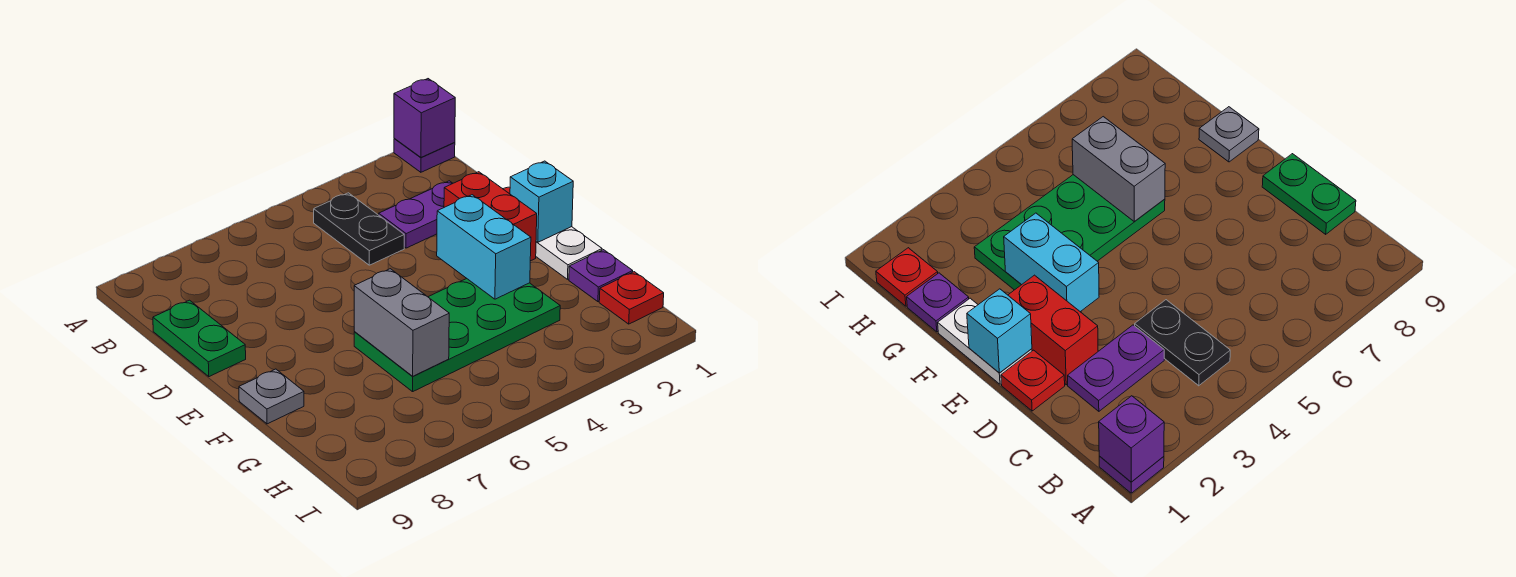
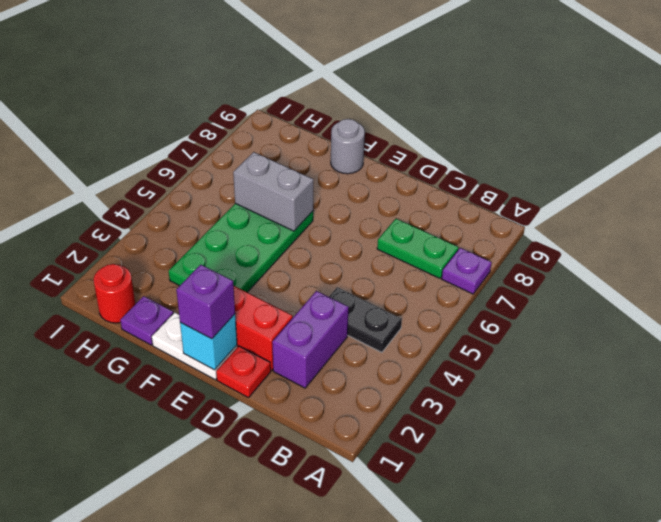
purple plate A1 level 1 -> purple plate A7 level 1
purple brick A1 level 2 -> purple brick E1 level 3
purple plate C2:C3 level 1 -> purple brick C2:C3 level 1
green plate C9:D9 level 1 -> green plate B7:C7 level 1
cyan brick E3:F3 level 2 -> none
grey plate F9 level 1 -> grey round brick F9 level 1
red plate H1 level 1 -> red round brick H1 level 1

